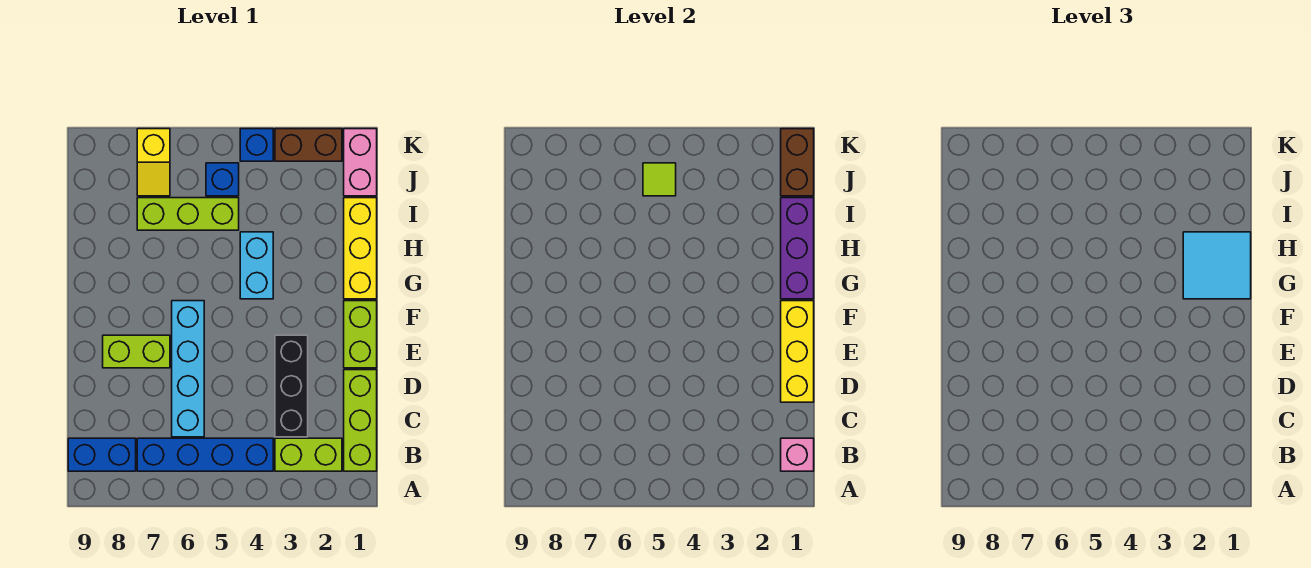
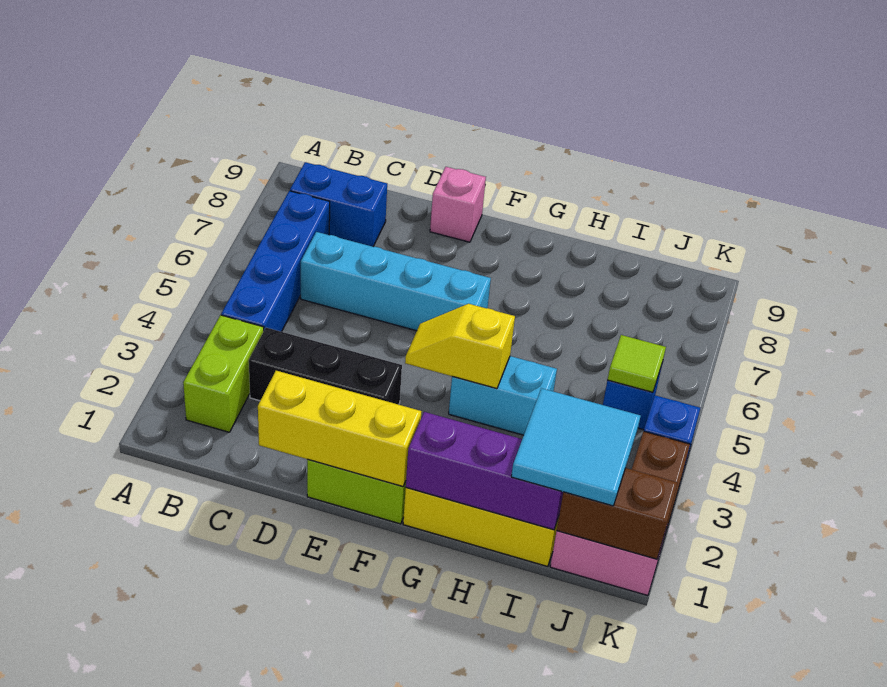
lime brick B1:D1 level 1 -> none
pink brick B1 level 2 -> pink brick E9 level 1
blue brick B8:B9 level 1 -> blue brick B8:C8 level 1
lime brick E7:E8 level 1 -> none
cyan tile G1:H2 level 3 -> cyan tile I1:J2 level 3
lime brick I5:I7 level 1 -> none
yellow slope J7:K7 level 1 top K -> yellow slope F4:G4 level 2 top G

